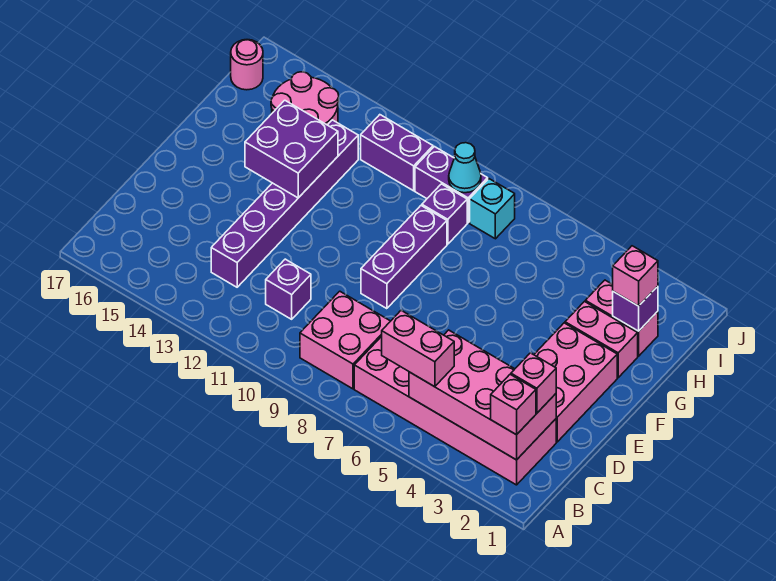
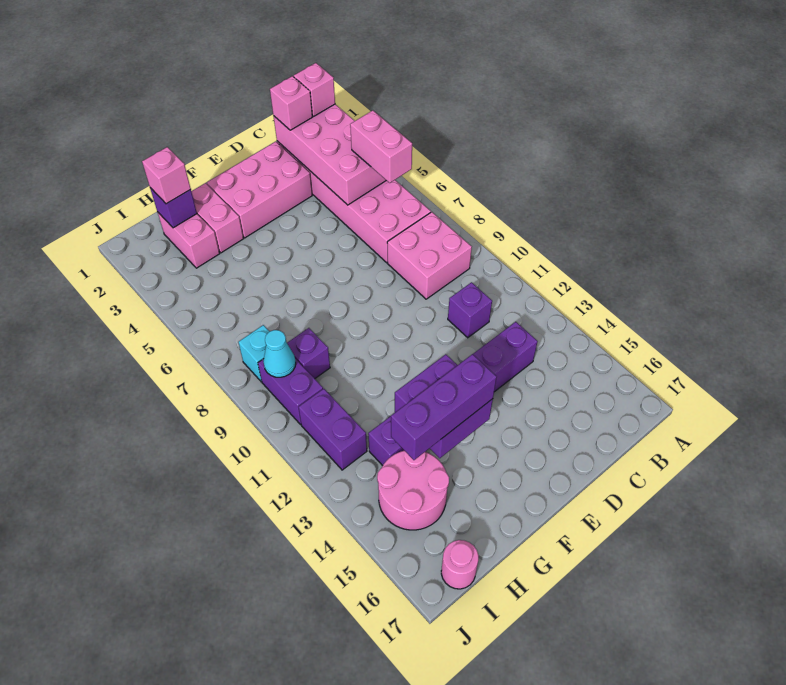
purple brick E9:G9 level 1 -> purple brick F14:H14 level 3

